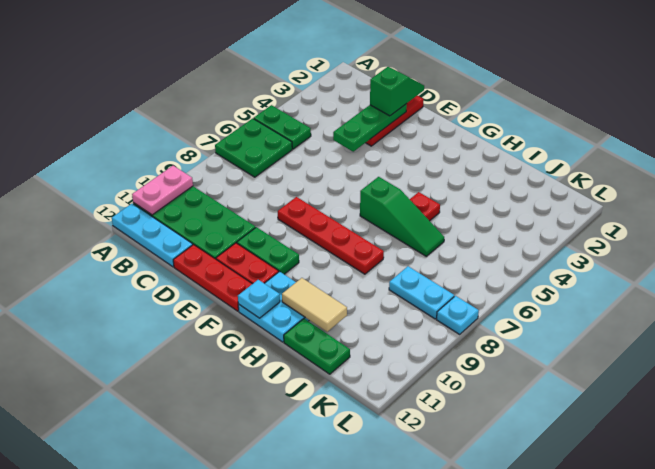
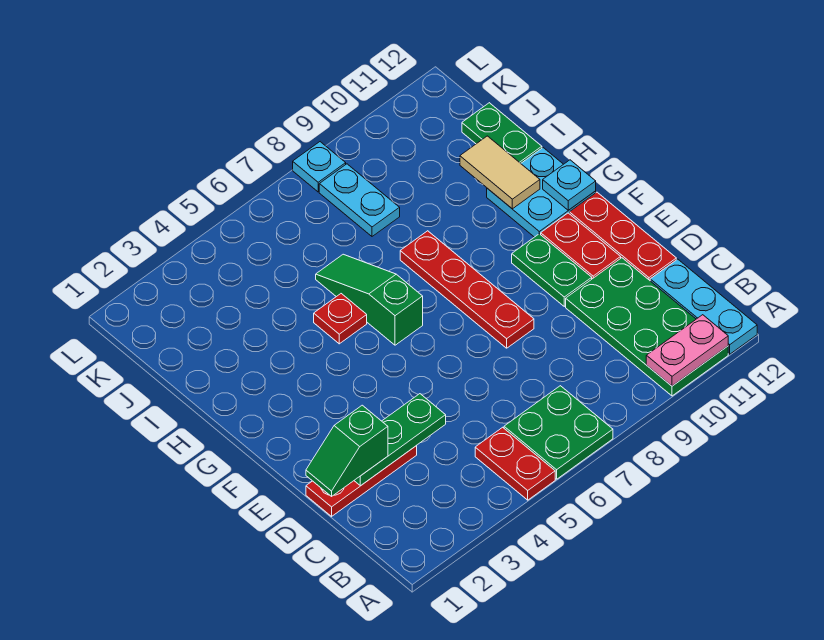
green plate A5:B5 level 1 -> red plate A5:B5 level 1

